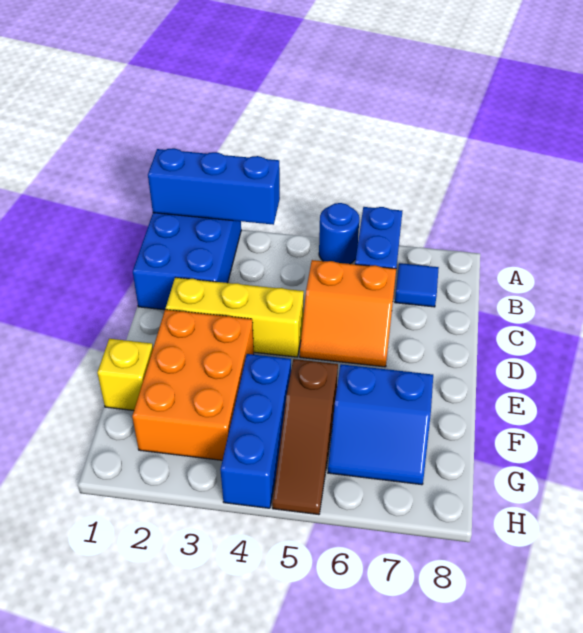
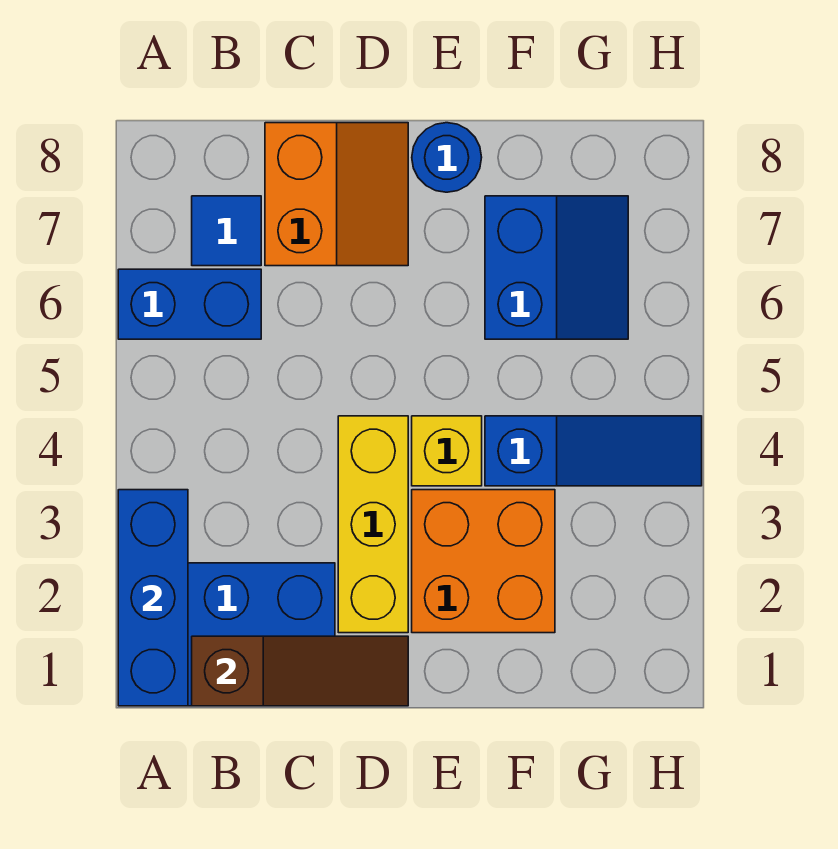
blue round brick A5 level 1 -> blue round brick E8 level 1
orange slope C5:D6 level 1 top C -> orange slope C7:D8 level 1 top C
orange brick E2:G3 level 1 -> orange brick E2:F3 level 1
yellow brick F1 level 1 -> yellow brick E4 level 1
blue brick F4:H4 level 1 -> blue slope F4:H4 level 1 top F
brown slope F5:H5 level 1 top F -> brown slope B1:D1 level 2 top B

